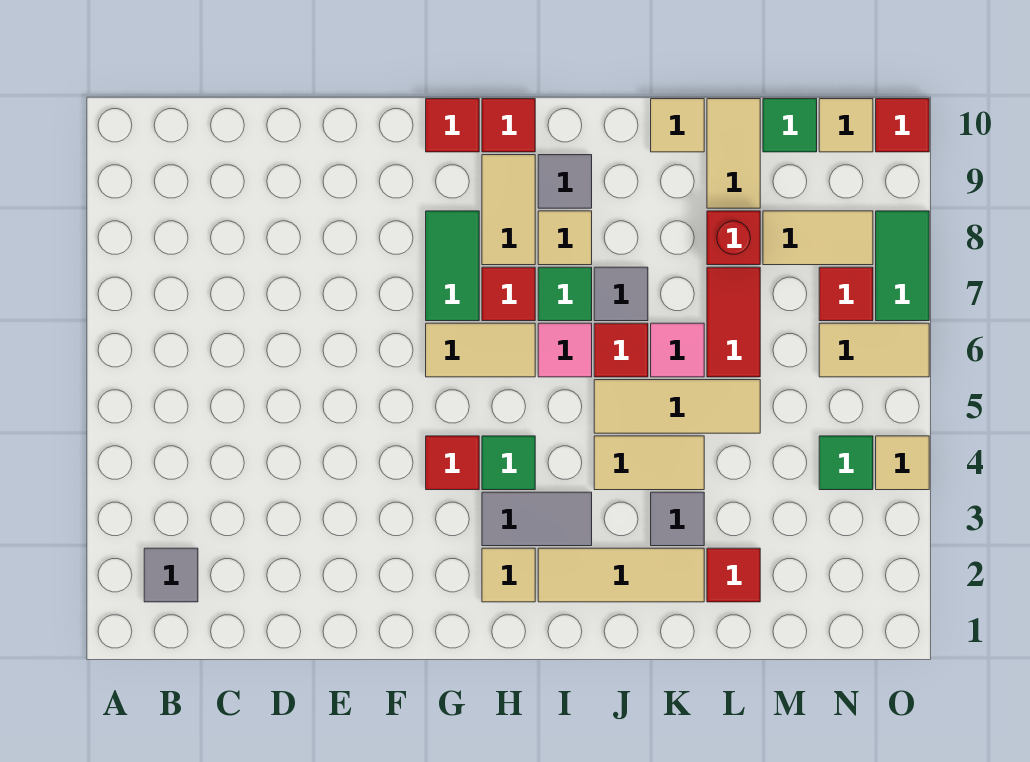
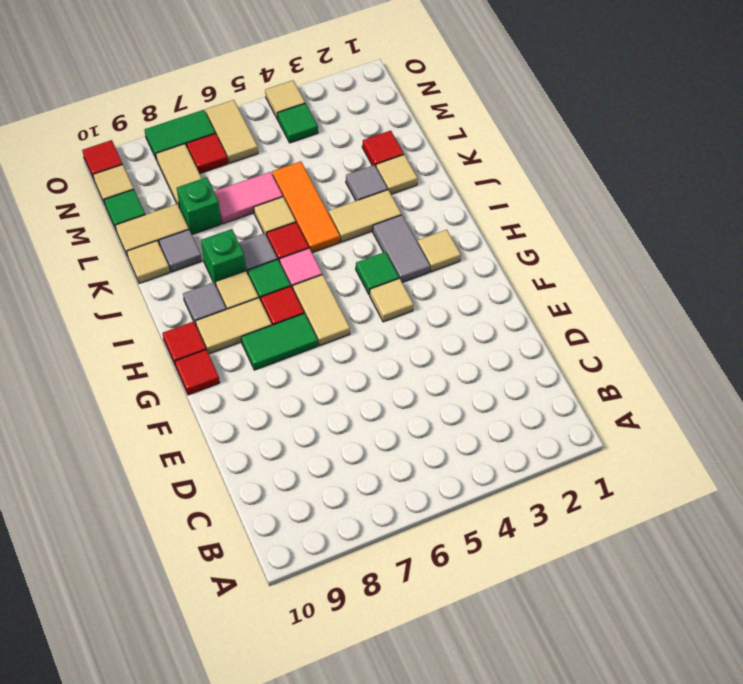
grey tile B2 level 1 -> grey tile K9 level 1
red tile G4 level 1 -> tan tile G4 level 1
tan tile I2:K2 level 1 -> tan tile K2 level 1
tan tile J4:K4 level 1 -> tan tile J3:J4 level 1
tan tile J5:L5 level 1 -> orange tile J5:L5 level 1
none -> green brick J8 level 1
pink tile K6 level 1 -> tan tile K6 level 1
red tile L6:L7 level 1 -> pink tile L6:L7 level 1
red brick L8 level 1 -> green brick L8 level 1

